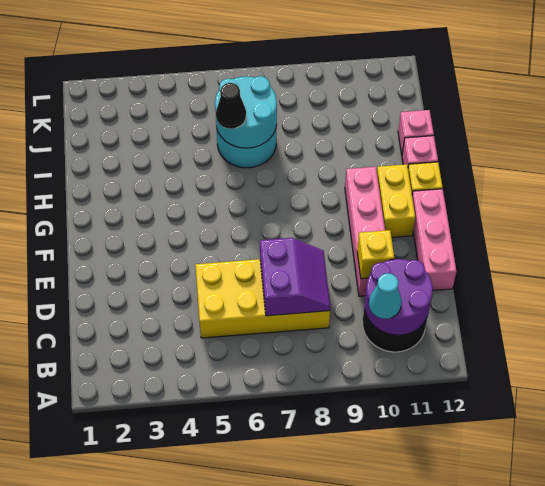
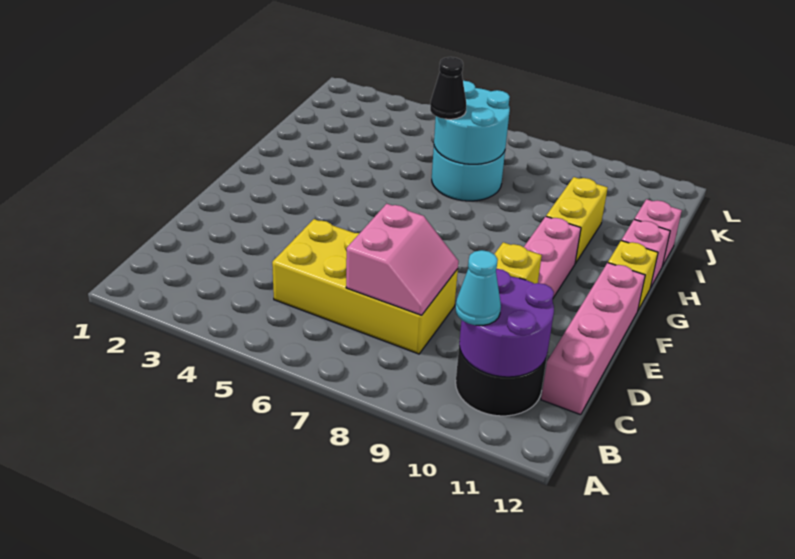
purple slope C7:D8 level 2 top 7 -> pink slope C7:D8 level 2 top 7
pink brick D12:F12 level 1 -> pink brick C12:F12 level 1
yellow brick F11:G11 level 1 -> yellow brick H10:I10 level 1

